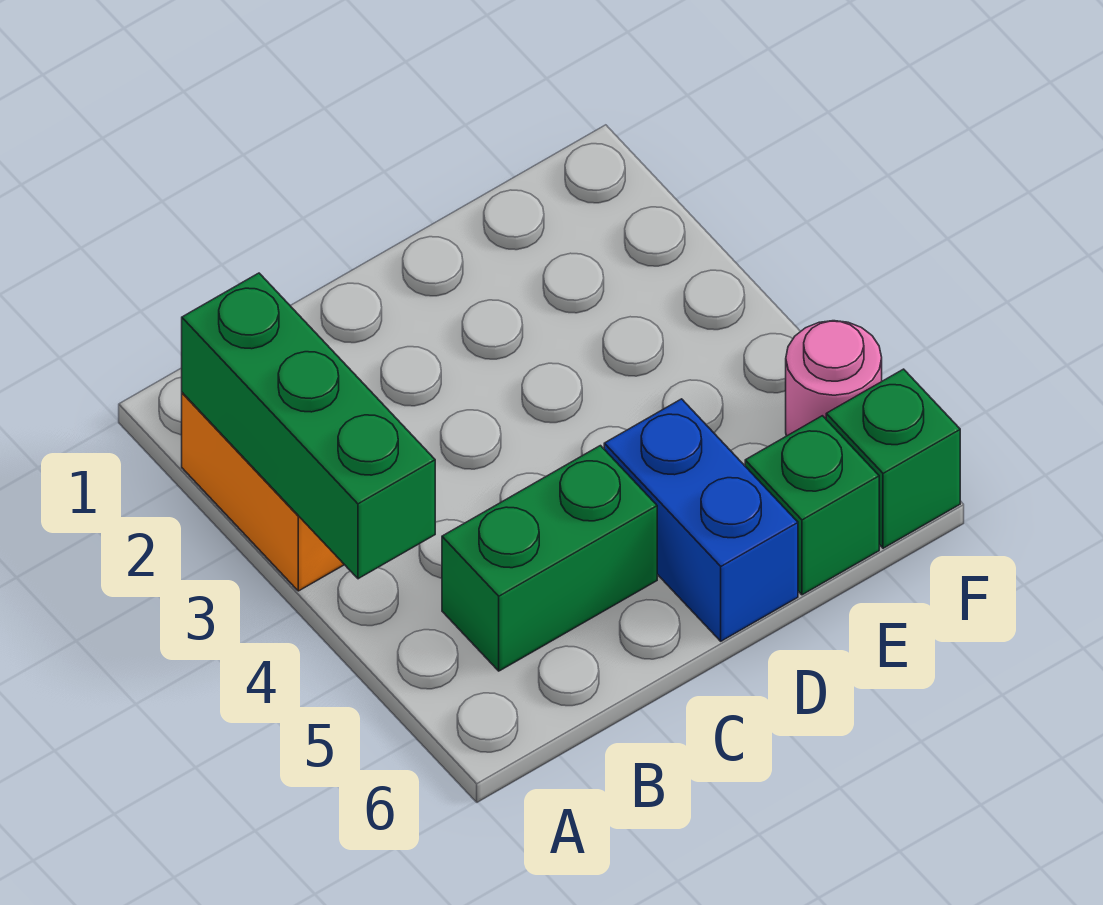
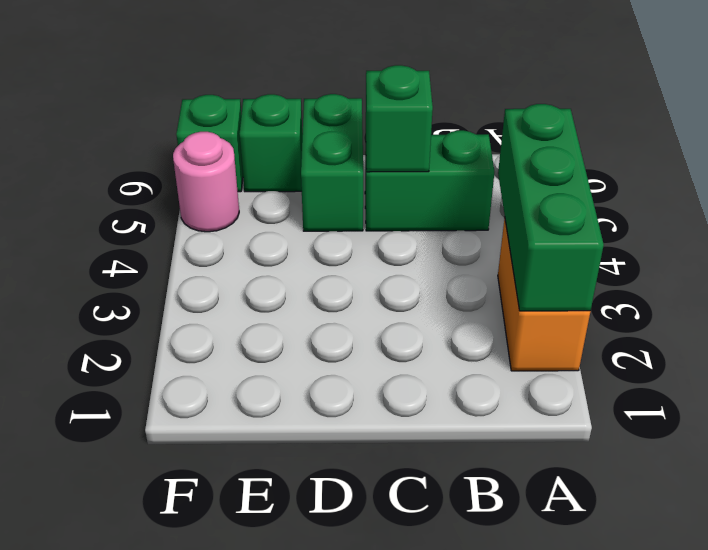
none -> green brick C5 level 2
blue brick D5:D6 level 1 -> green brick D5:D6 level 1

